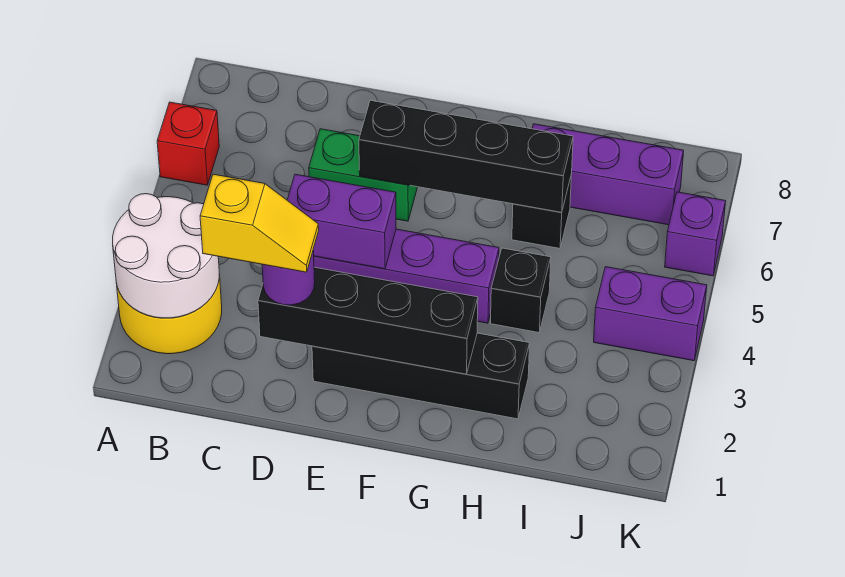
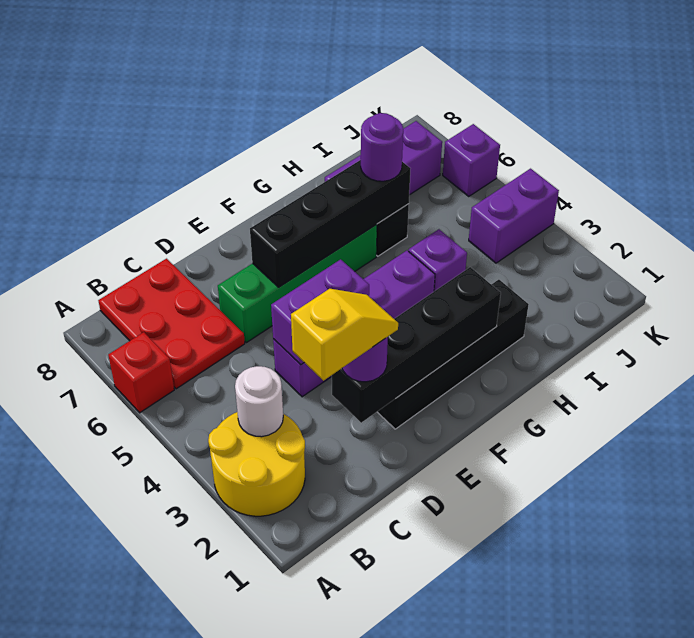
white round brick A2:B3 level 2 -> white round brick B3 level 2
none -> red plate B6:C8 level 1
green brick D6:E6 level 1 -> green brick D6:G6 level 1
black brick H4 level 1 -> purple brick H4 level 1
none -> purple round brick H6 level 3

